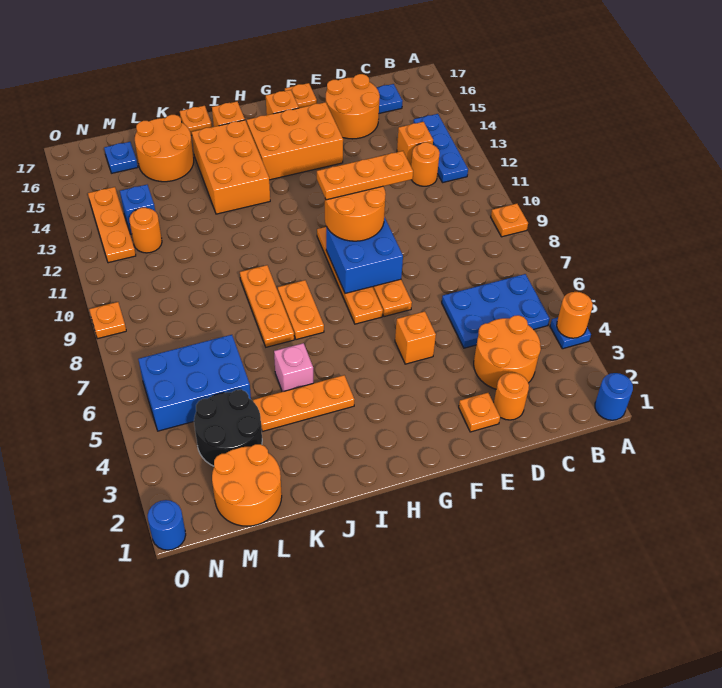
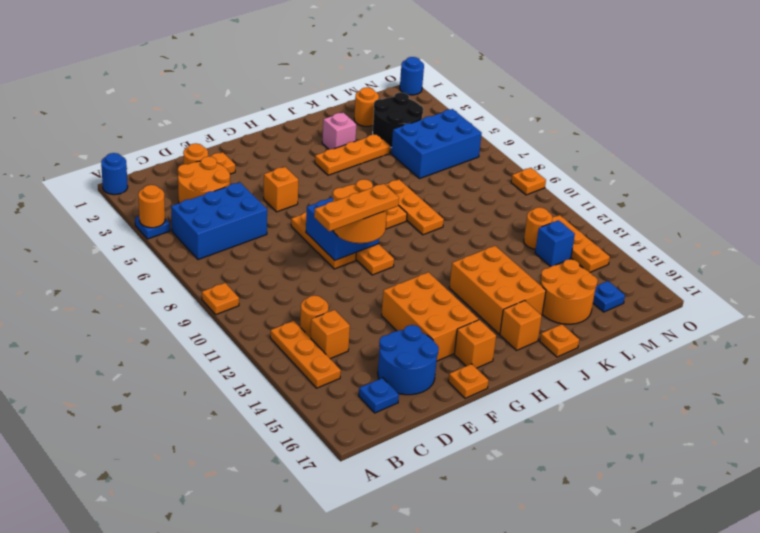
blue plate B5:D6 level 1 -> blue brick B5:D6 level 1
blue plate B12:B14 level 1 -> orange plate B12:B14 level 1
orange round brick D15:E16 level 1 -> blue round brick D15:E16 level 1
orange brick F14:H15 level 1 -> orange brick F13:G15 level 1
pink brick J5 level 1 -> pink brick J3 level 1
orange round brick L1:M2 level 1 -> orange round brick L2 level 1

